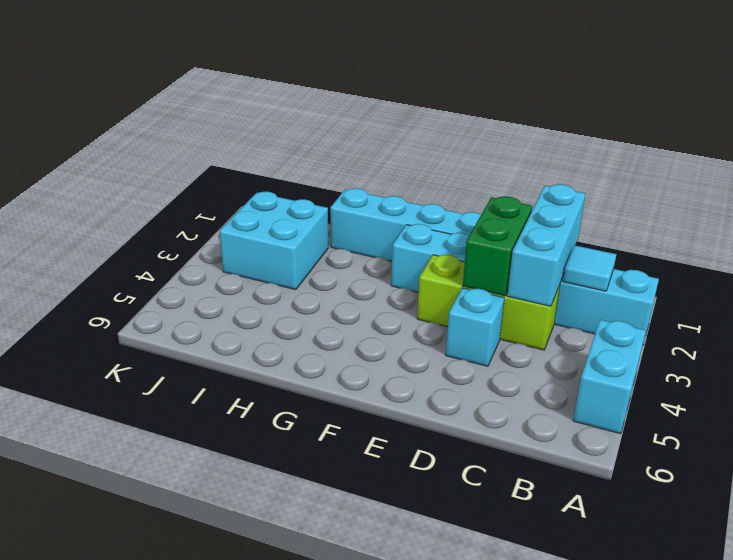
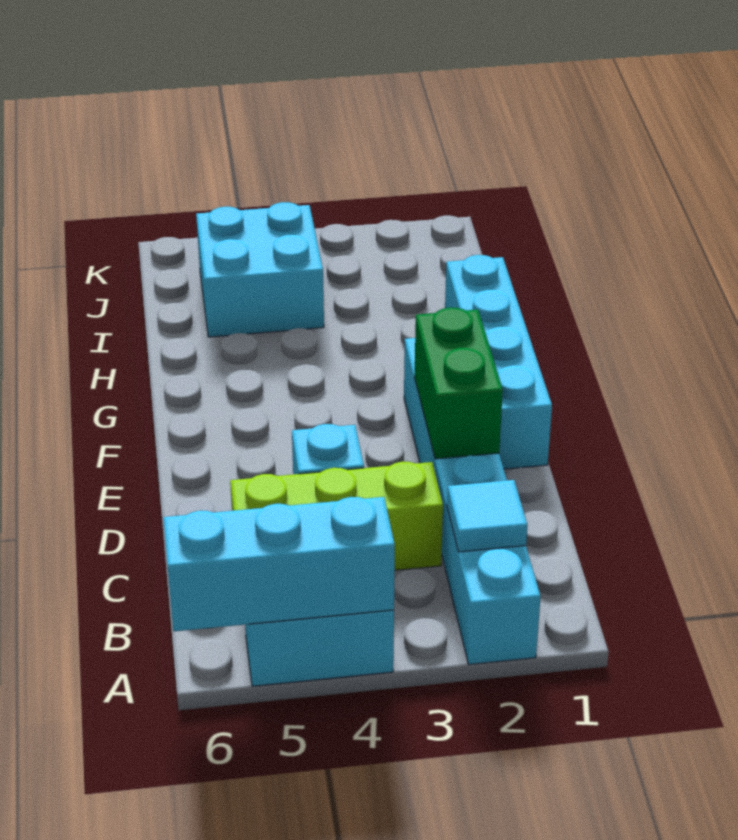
cyan brick C1:C3 level 2 -> cyan brick A4:A6 level 2
lime brick C3:E3 level 1 -> lime brick C3:C5 level 1
green brick D2:D3 level 2 -> green brick D2:E2 level 2
cyan brick I2:J3 level 1 -> cyan brick I4:J5 level 1

